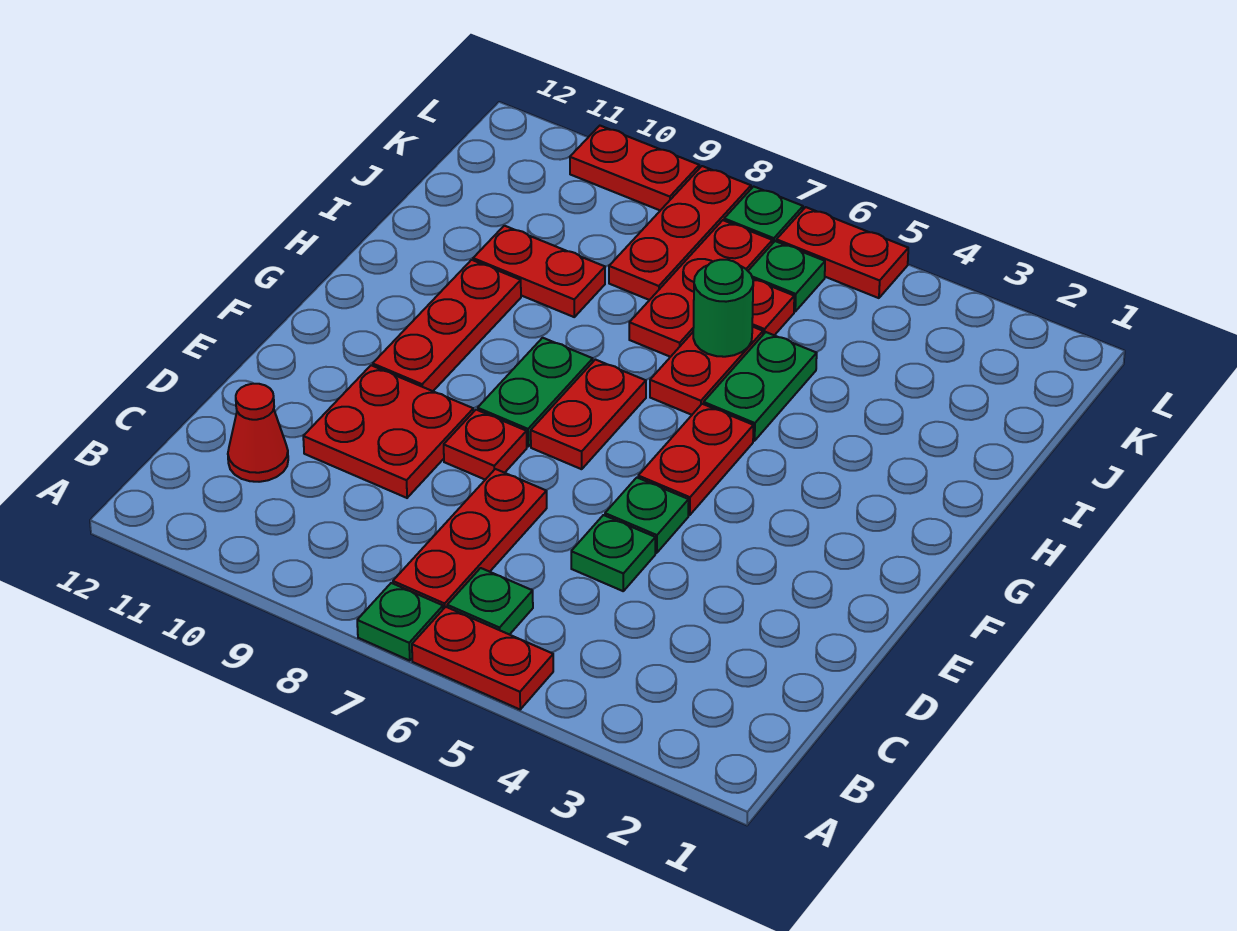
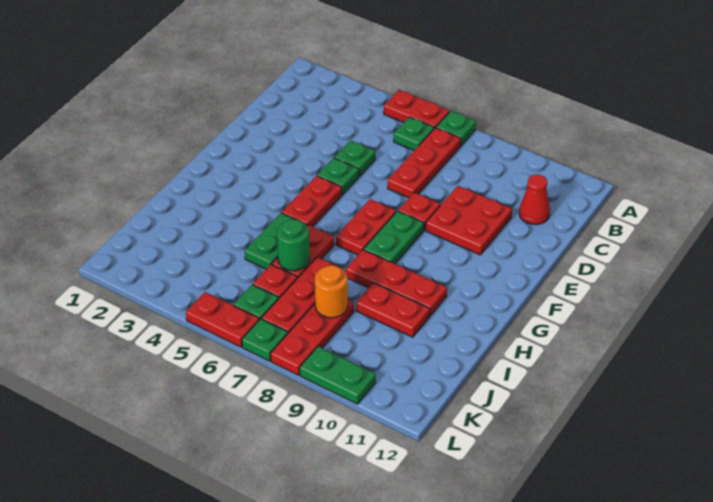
red plate F10:H10 level 1 -> red plate H8:H10 level 1
none -> orange round brick J8 level 2
red plate L9:L10 level 1 -> green plate L9:L10 level 1

